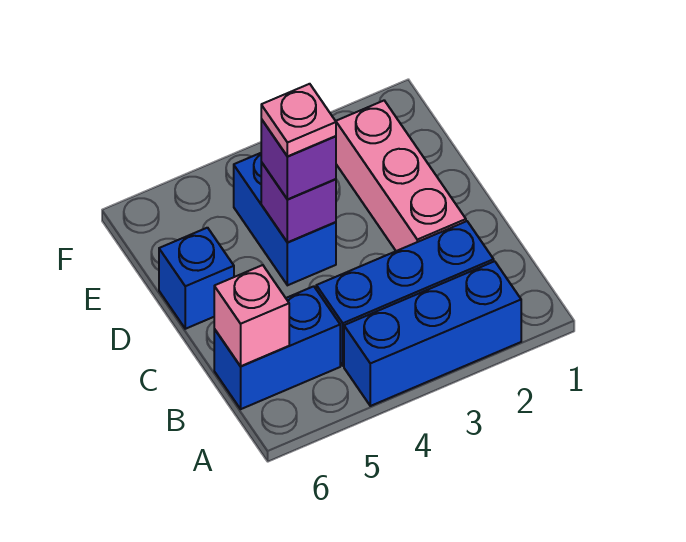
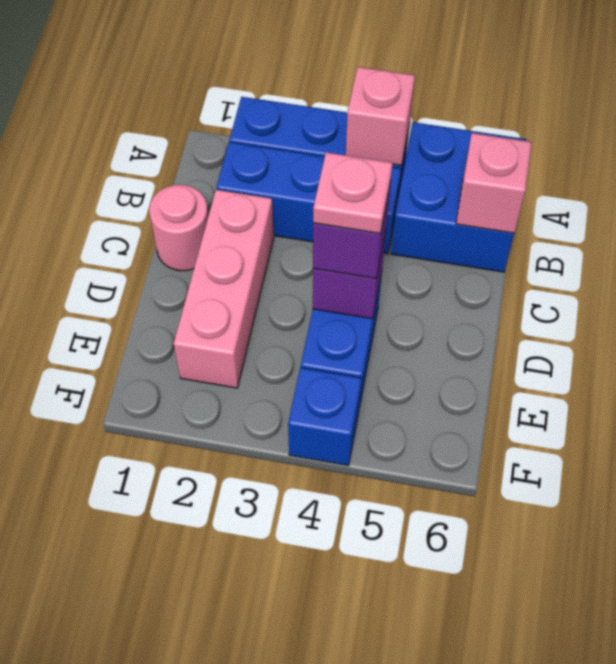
none -> pink brick A4 level 2
blue brick B5:B6 level 1 -> blue brick A5:B6 level 1
none -> pink round brick C1 level 1
blue brick D6 level 1 -> blue brick F4 level 1

